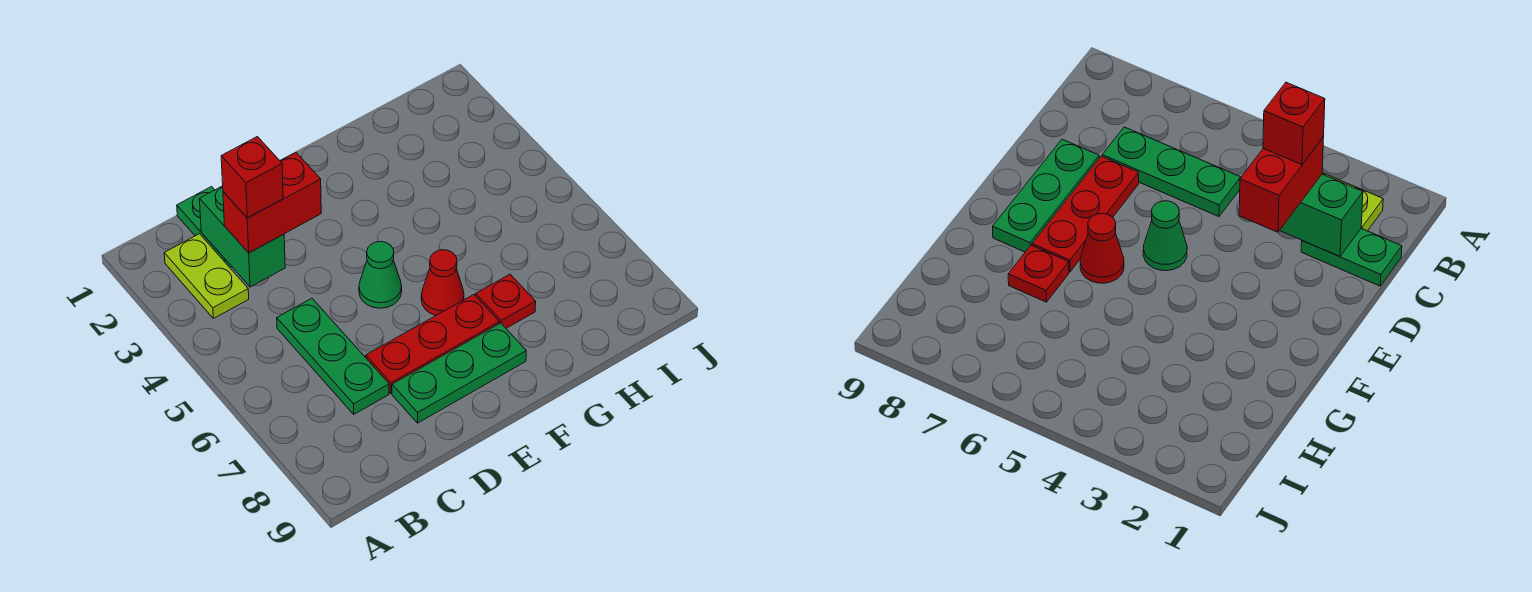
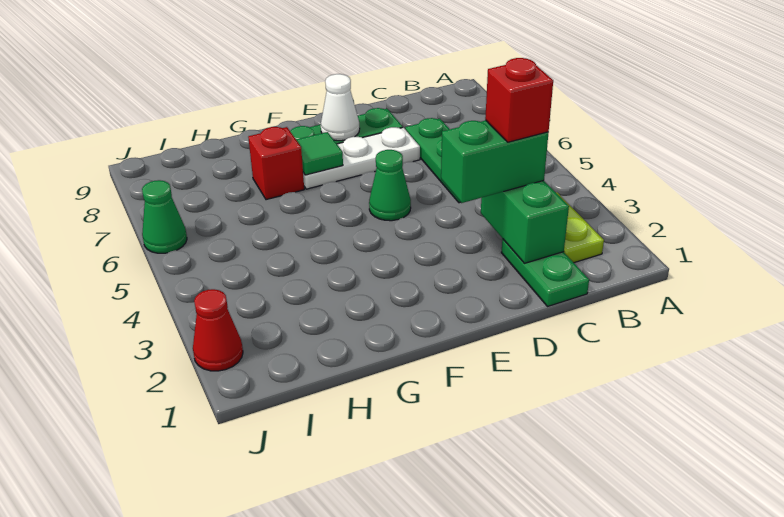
red brick C3:D3 level 3 -> green brick C3:D3 level 3
red plate D7:F7 level 1 -> white plate D7:F7 level 1
none -> white cone E8 level 2
red cone F6 level 1 -> red cone J2 level 1
none -> green tile F7 level 2
red plate G7 level 1 -> red brick G7 level 1
none -> green cone J6 level 1

